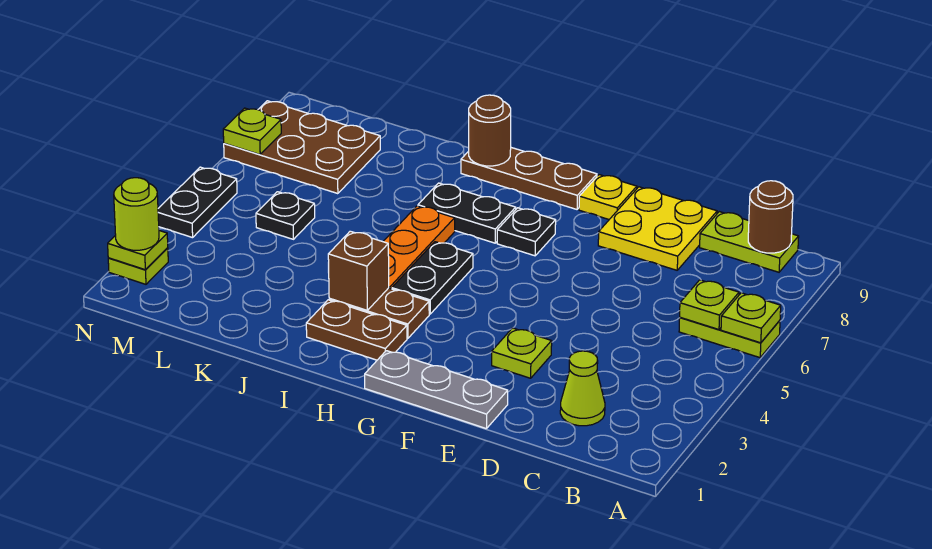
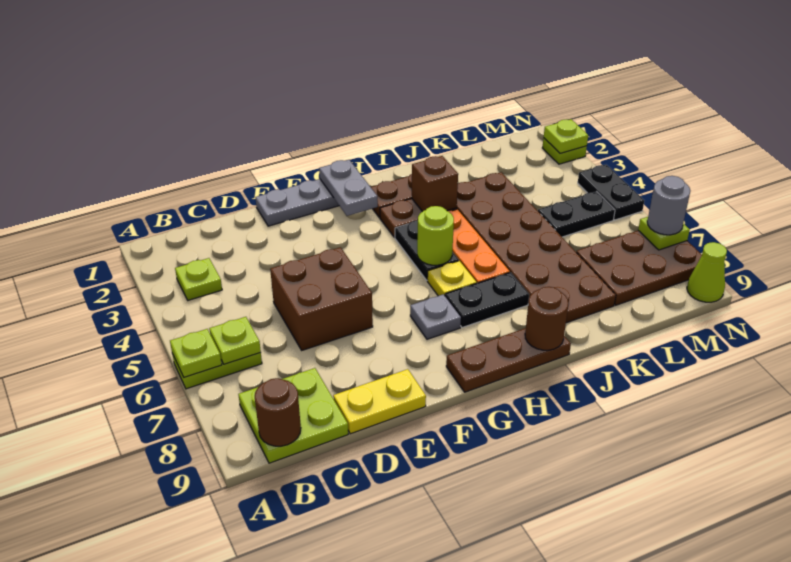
lime plate B9:C9 level 1 -> lime plate B8:C9 level 1
lime cone C2 level 1 -> lime cone N9 level 1
none -> brown brick D5:E6 level 1
yellow plate D8:E9 level 1 -> yellow plate D9:E9 level 1
lime plate E3 level 1 -> lime plate B3 level 1
yellow plate F9 level 1 -> yellow plate H6 level 1
none -> grey plate G1:G2 level 2
black plate G7 level 1 -> grey plate G7 level 1
none -> brown plate J3:K8 level 1
black plate L5 level 1 -> black plate L5:M5 level 1
lime round brick N2 level 3 -> lime round brick H5 level 2
none -> grey round brick N7 level 3

